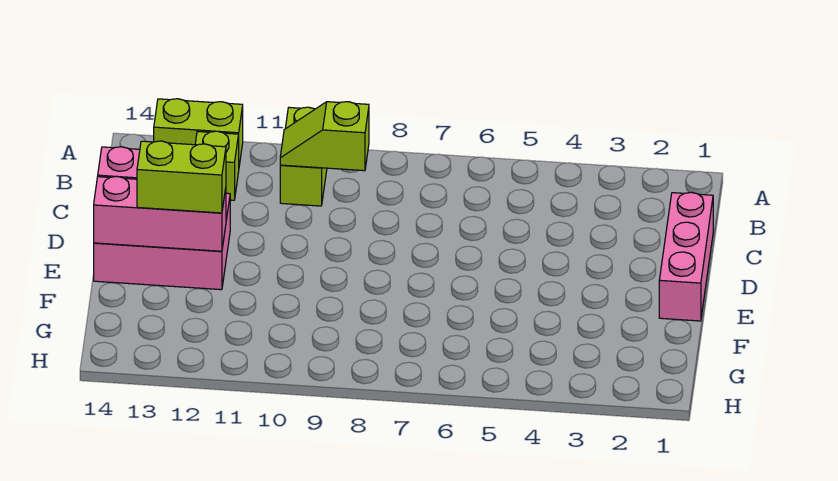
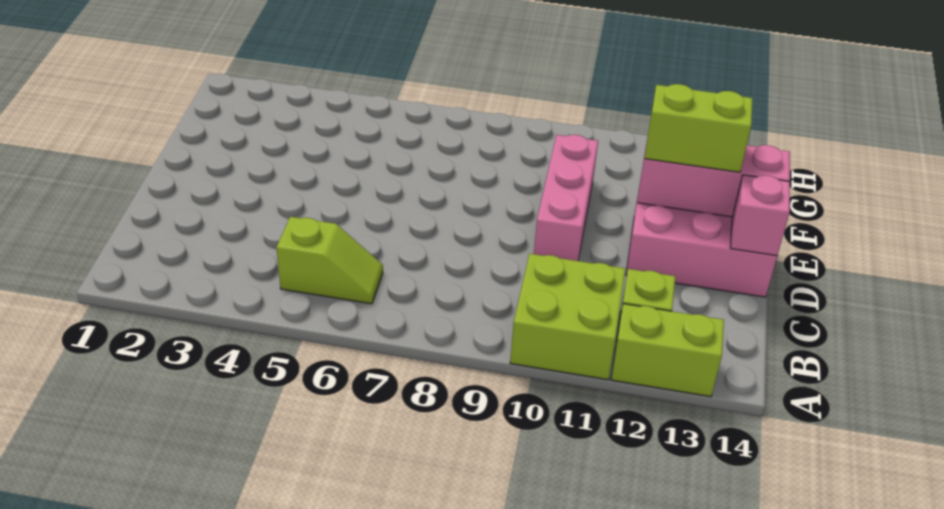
lime brick A10:B10 level 1 -> lime brick A10:B11 level 1
lime slope B9:B10 level 2 top 9 -> lime slope B5:B6 level 1 top 5
pink brick C1:E1 level 1 -> pink brick D10:F10 level 1

